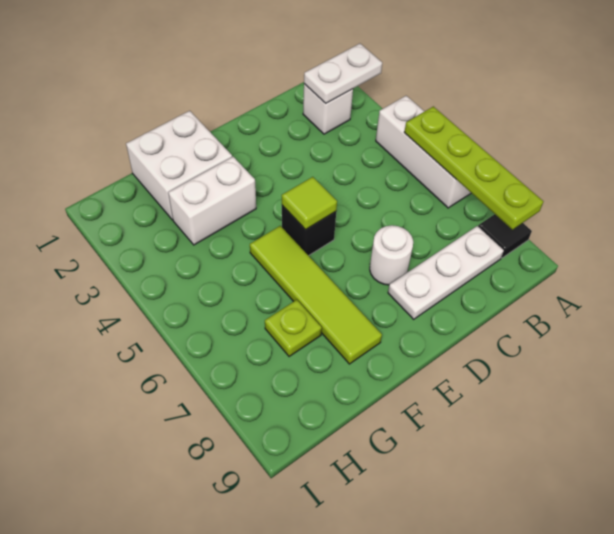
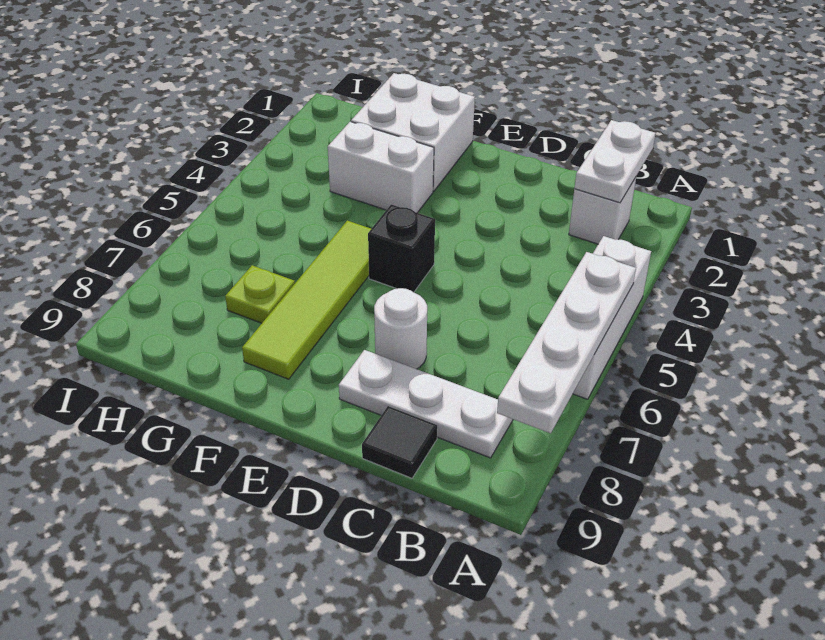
white plate A2:B2 level 2 -> white plate B1:B2 level 2
lime plate A5:A8 level 2 -> white plate A5:A8 level 2
black tile A8 level 1 -> black tile C9 level 1
lime tile E5 level 2 -> none

